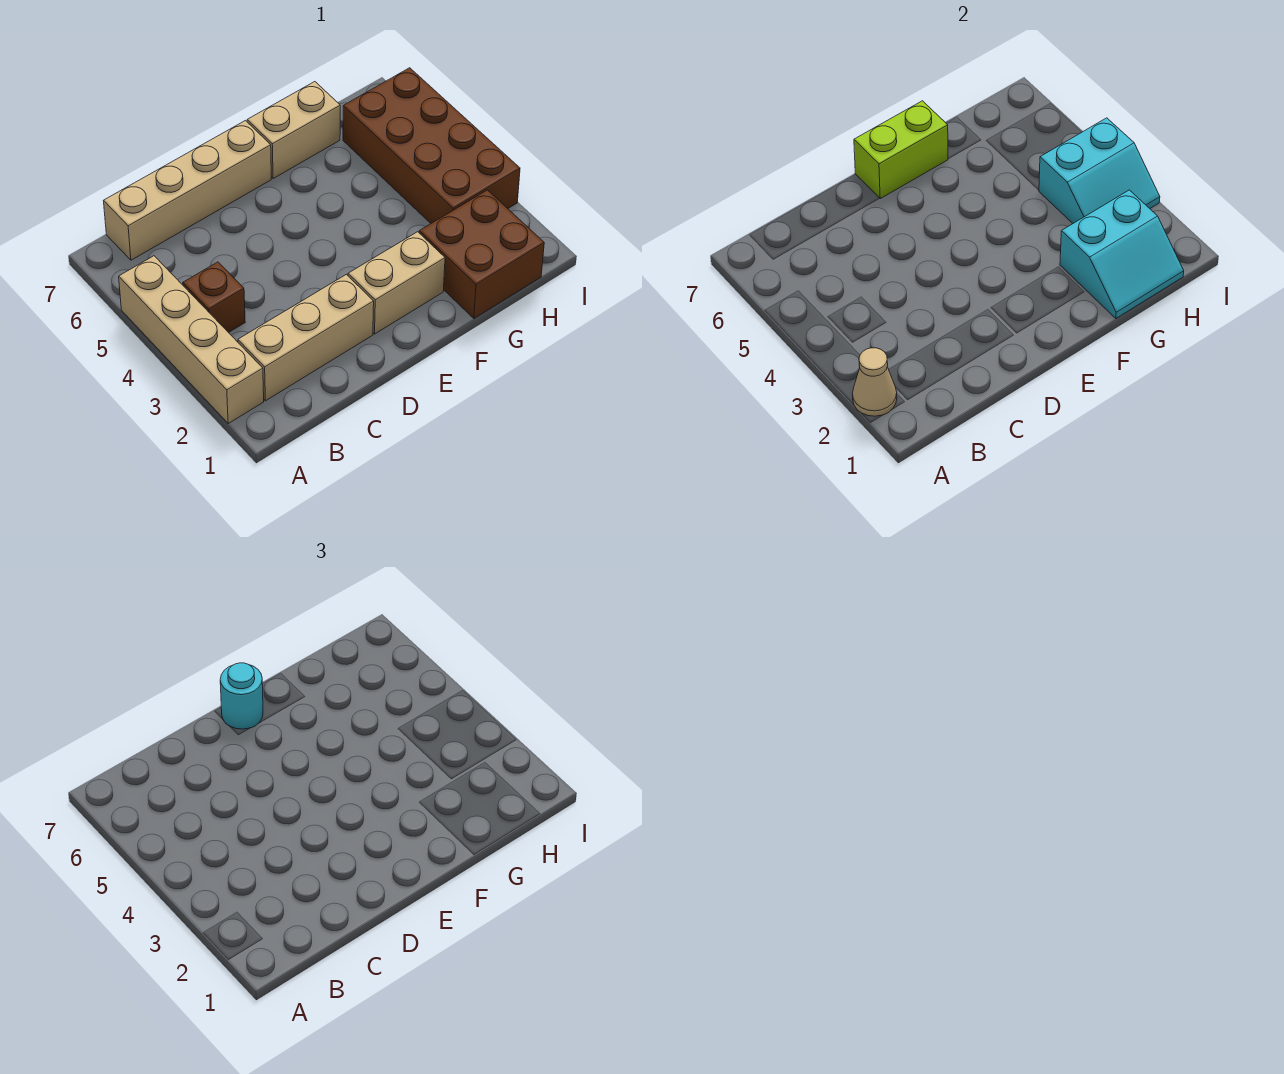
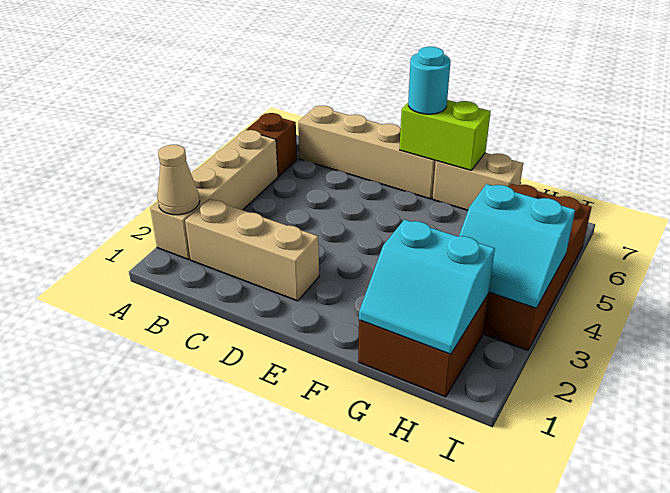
brown brick B4 level 1 -> brown brick A6 level 1
tan brick E2:F2 level 1 -> none

